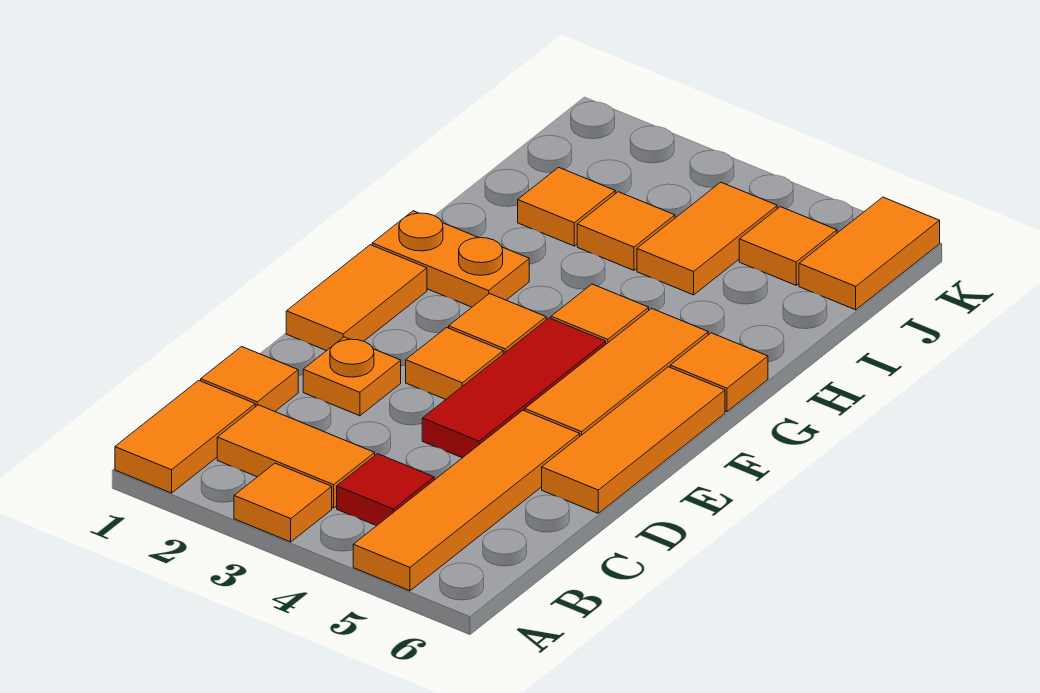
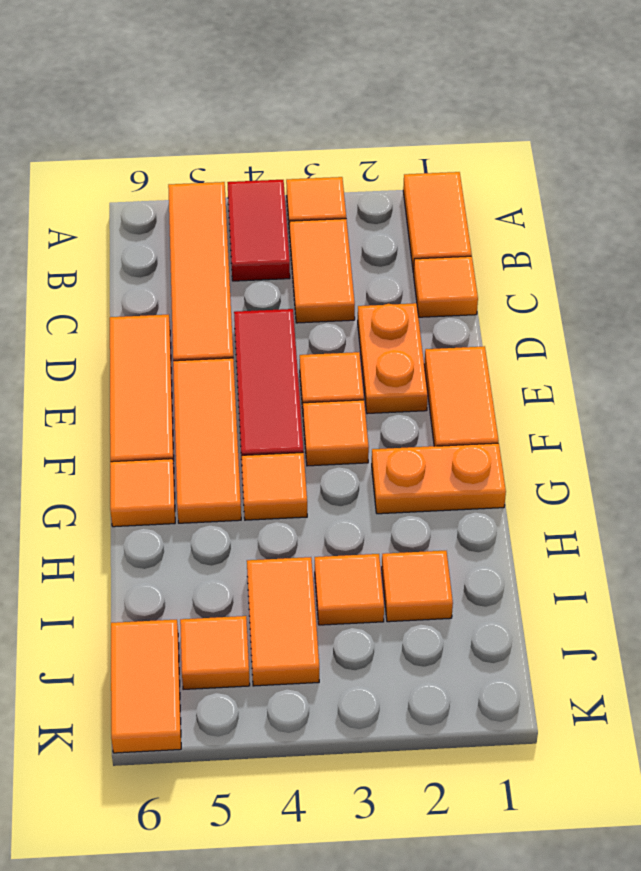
orange tile B2:B3 level 1 -> orange tile B3:C3 level 1
red tile B4 level 1 -> red tile A4:B4 level 1
orange plate D2 level 1 -> orange plate D2:E2 level 1

